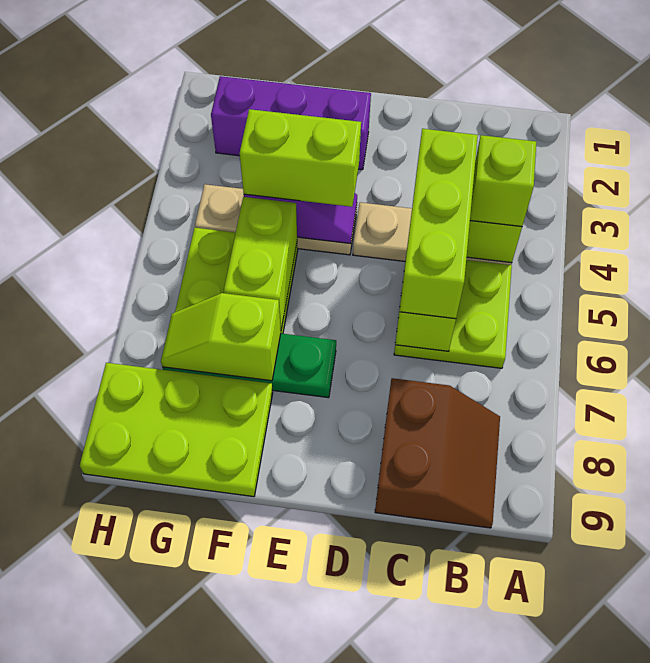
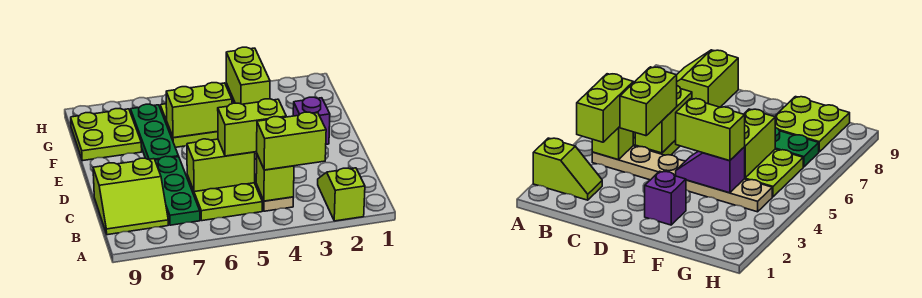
lime brick B4 level 3 -> lime brick B3:B4 level 3
none -> green plate B7:D7 level 1
brown slope B8:C9 level 1 top C -> lime slope B8:C9 level 1 top C
lime brick C4:C6 level 3 -> lime brick C4:C5 level 3
purple brick E2:G2 level 1 -> purple brick E2 level 1
lime slope F7:G7 level 2 top F -> lime slope A2:B2 level 1 top A
lime plate F8:H9 level 1 -> lime plate F8:G9 level 1

